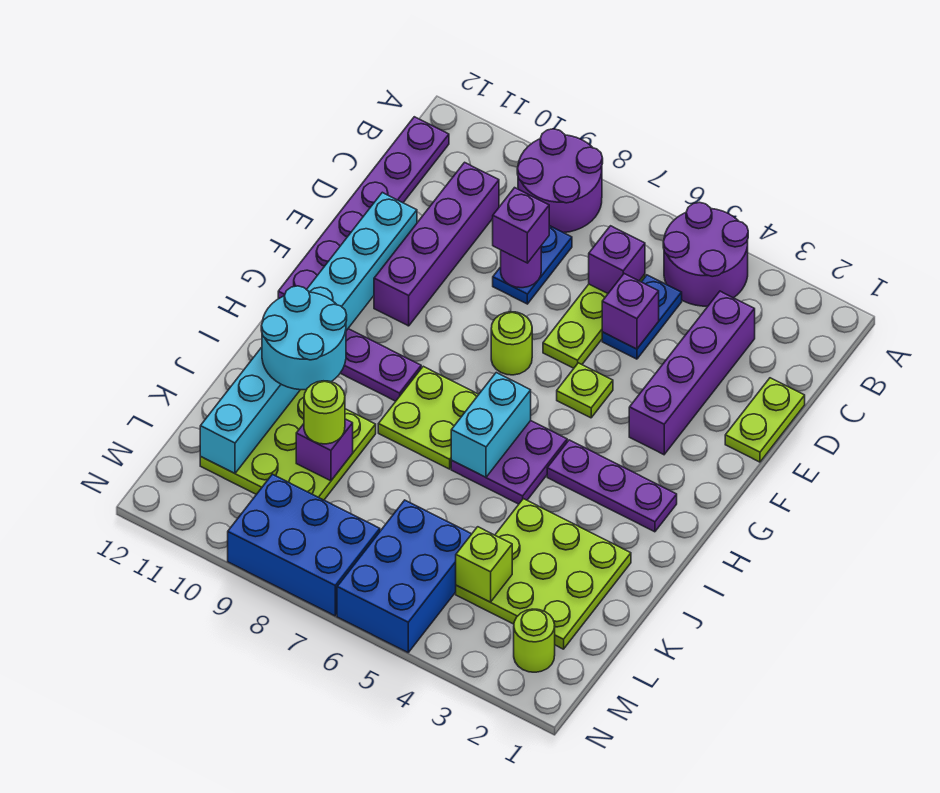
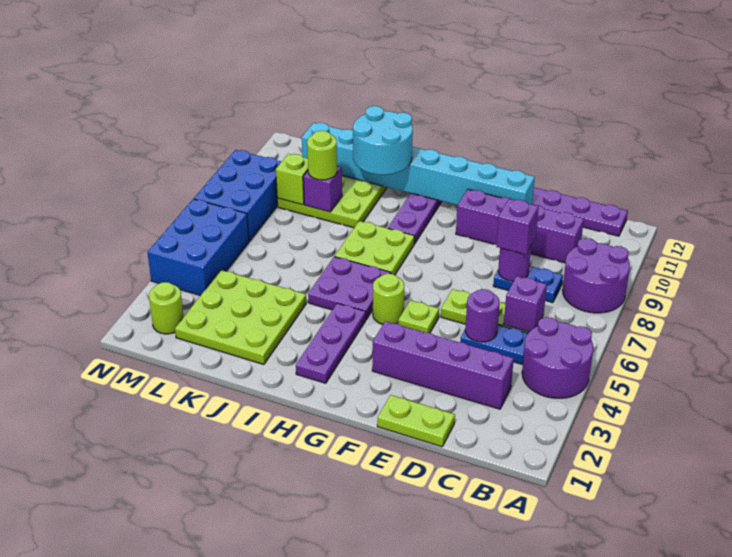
purple brick D5 level 2 -> purple round brick D5 level 2
lime round brick F7 level 1 -> lime round brick G5 level 1
cyan brick H6:I6 level 2 -> none
lime brick L4 level 2 -> lime brick L9 level 2
blue brick L5:N6 level 1 -> blue brick M4:N6 level 1

